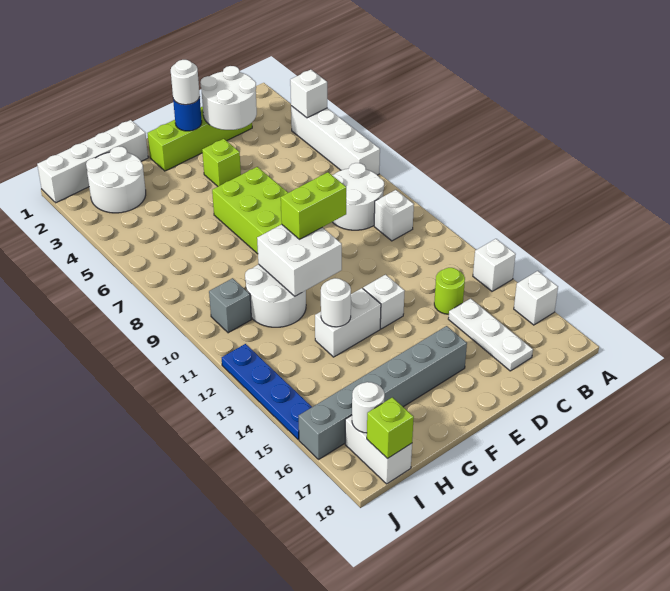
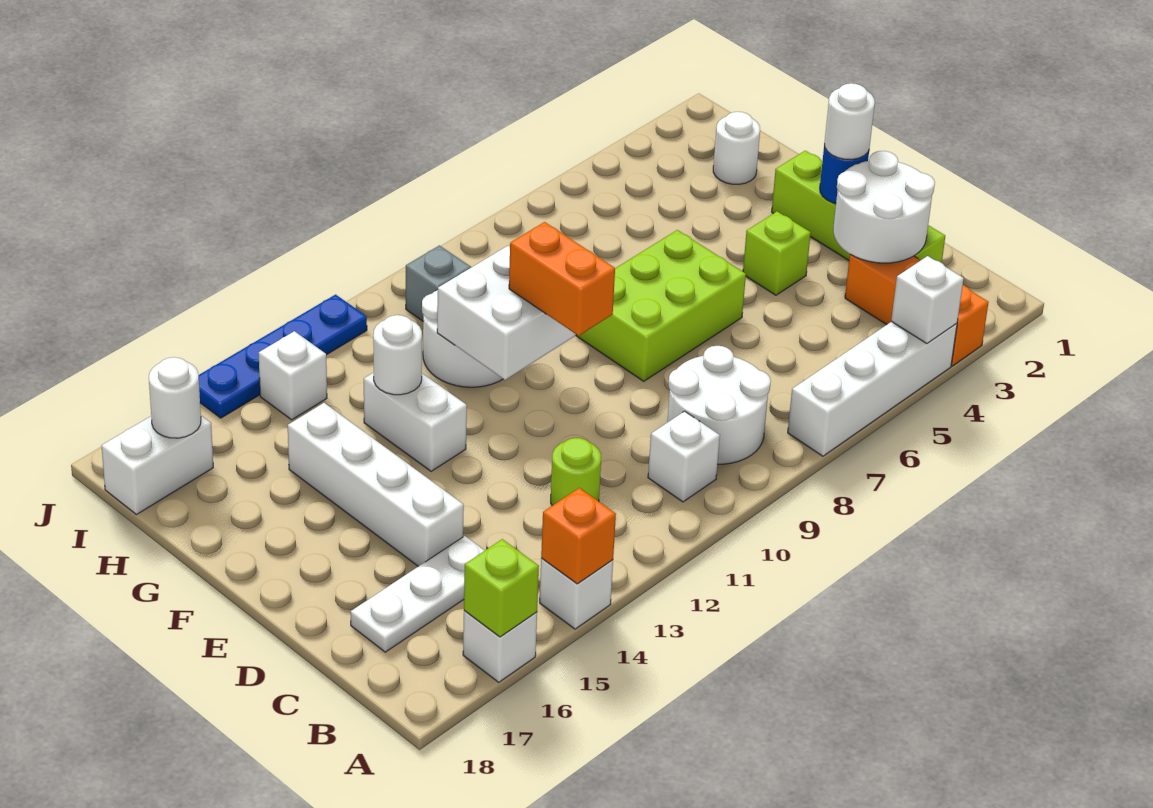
none -> orange brick A3:C3 level 1
none -> orange brick A14 level 2
lime round brick C14 level 1 -> lime round brick C12 level 1
lime brick E10:F10 level 3 -> orange brick E10:F10 level 3
white brick E13 level 1 -> white brick I14 level 1
grey brick E16:J16 level 1 -> none
white brick G1:J1 level 1 -> white brick D15:G15 level 1
white round brick H2:I3 level 1 -> white round brick H2 level 1
lime brick I18 level 2 -> lime brick A16 level 2

